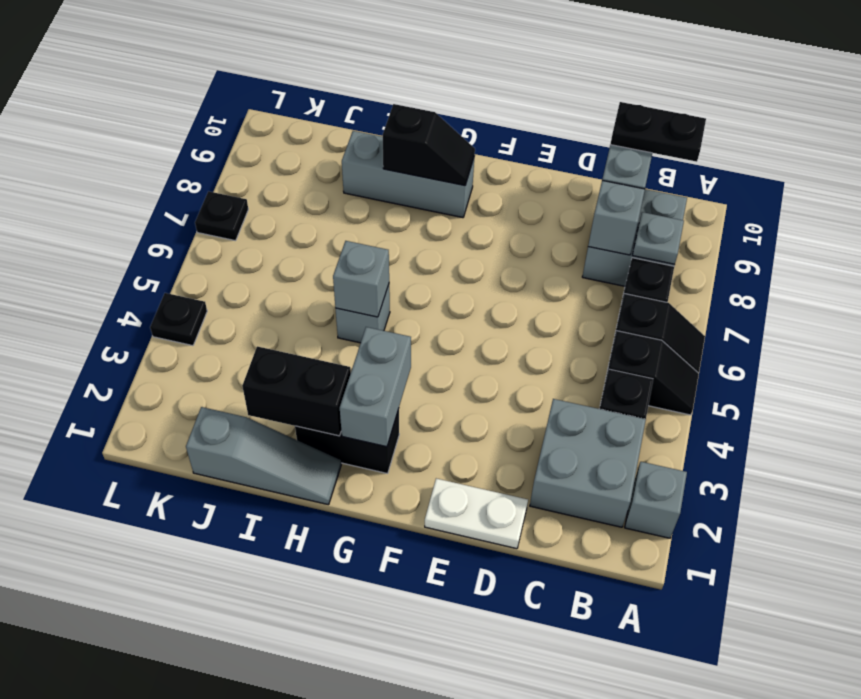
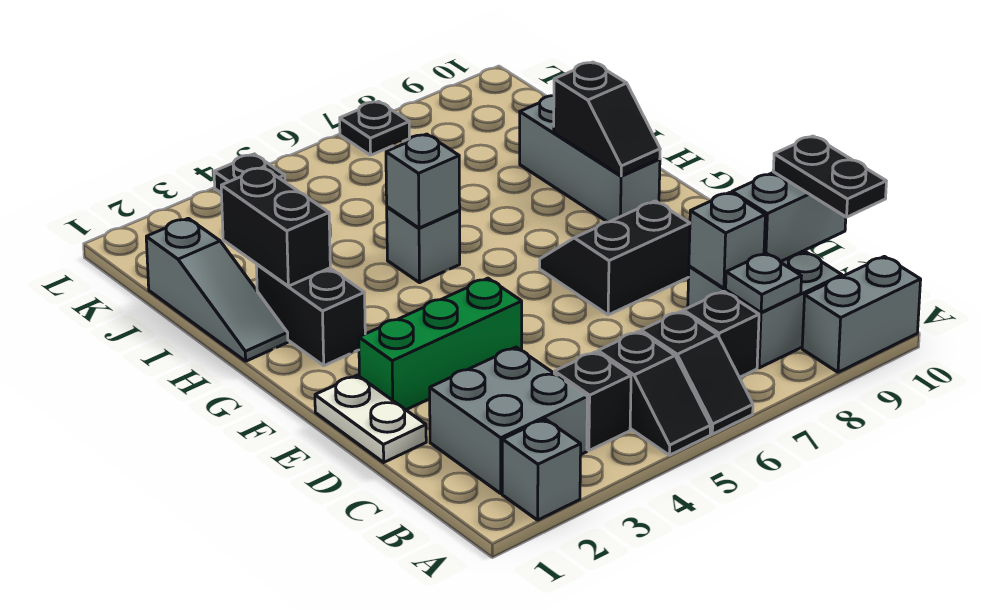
none -> green brick E2:E4 level 1
none -> black slope E7:F8 level 1 top E
grey brick G2:G3 level 2 -> grey brick A9:A10 level 1

